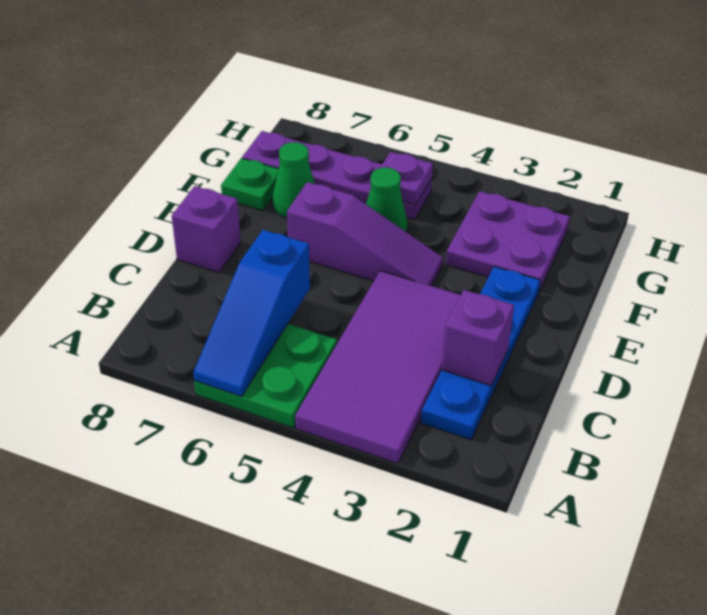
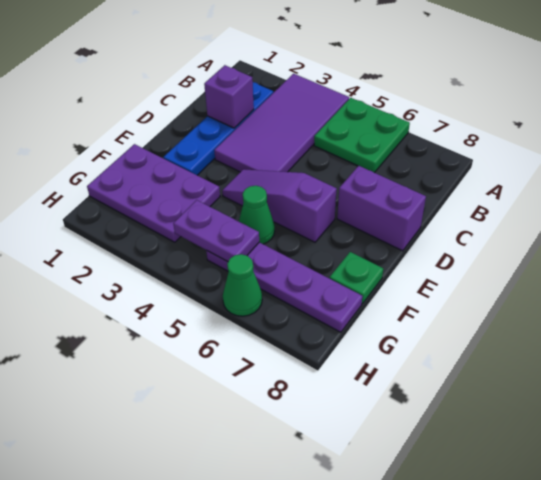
blue slope A6:C6 level 2 top C -> none
purple brick D8 level 1 -> purple brick D7:D8 level 1
purple plate F2:G3 level 1 -> purple plate F1:G3 level 1
green cone F7 level 1 -> green cone H6 level 1
purple plate G5 level 2 -> purple plate G4:G5 level 2

